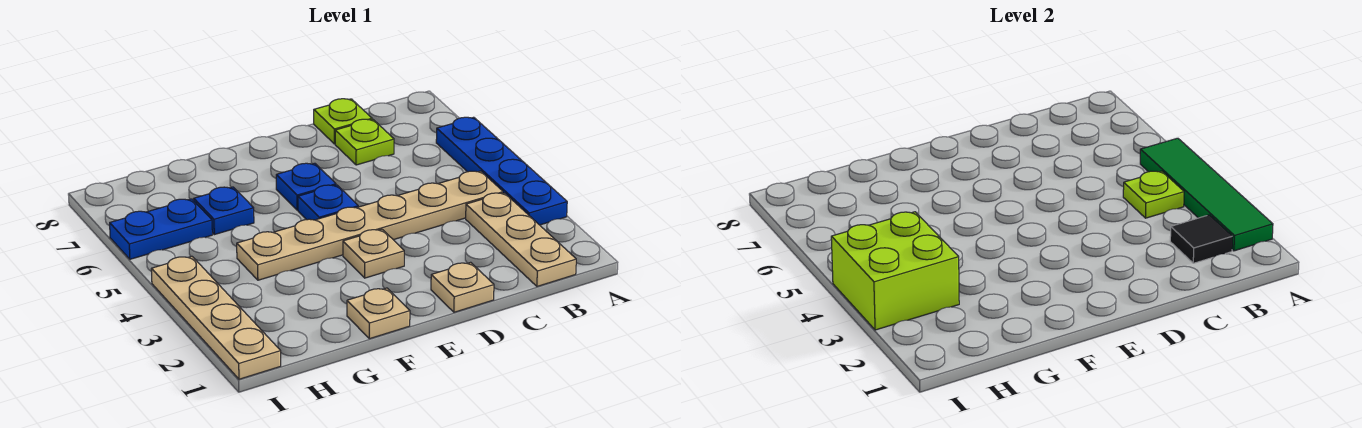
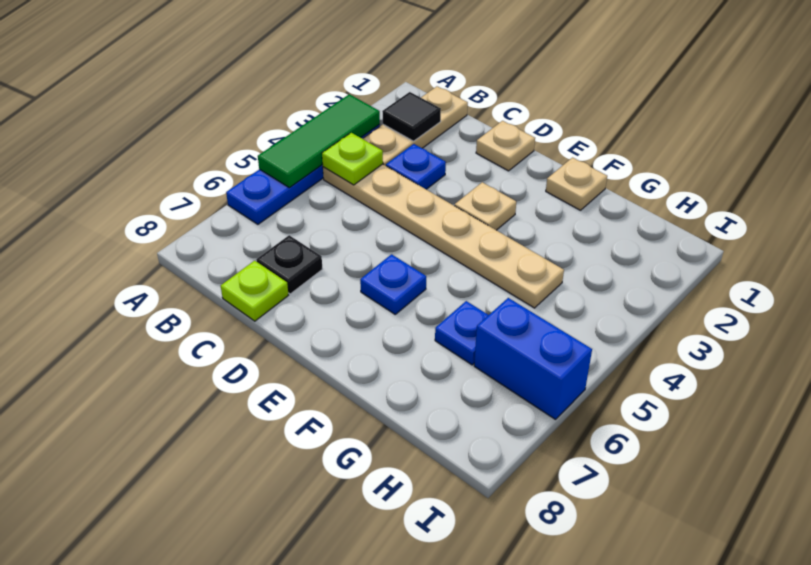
green tile A2:A5 level 2 -> green tile A3:A5 level 2
lime plate C7 level 1 -> black plate C7 level 1
blue plate E5 level 1 -> blue plate C3 level 1
lime brick H3:I4 level 2 -> none
blue plate H6:I6 level 1 -> blue brick H6:I6 level 1
tan plate I1:I4 level 1 -> none

